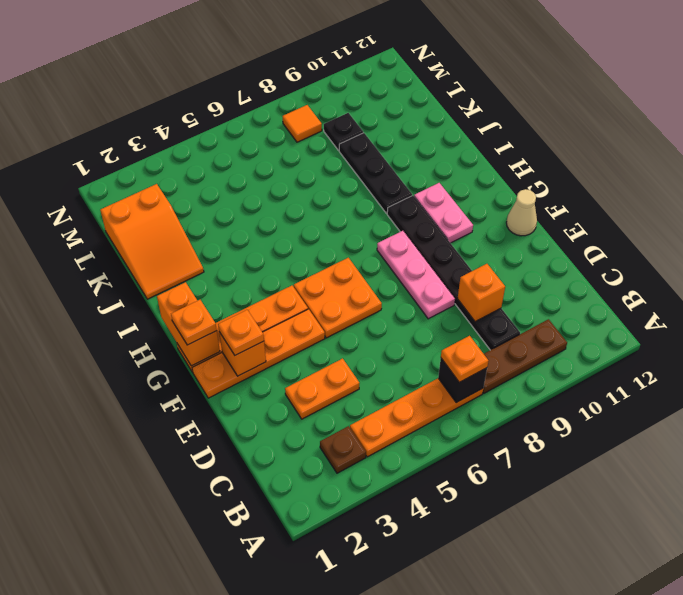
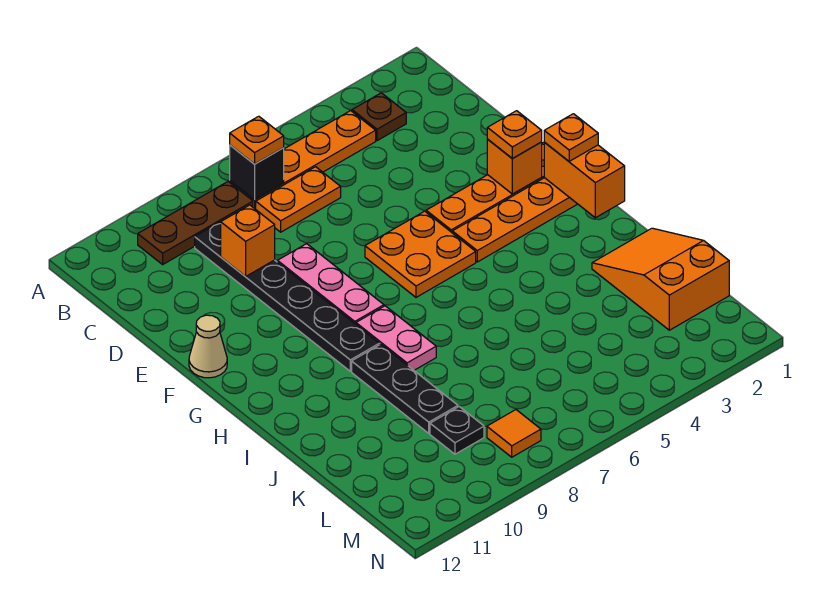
orange plate D3:D4 level 1 -> orange plate C6:C7 level 1
pink plate G10:H10 level 1 -> pink plate H8:I8 level 1

